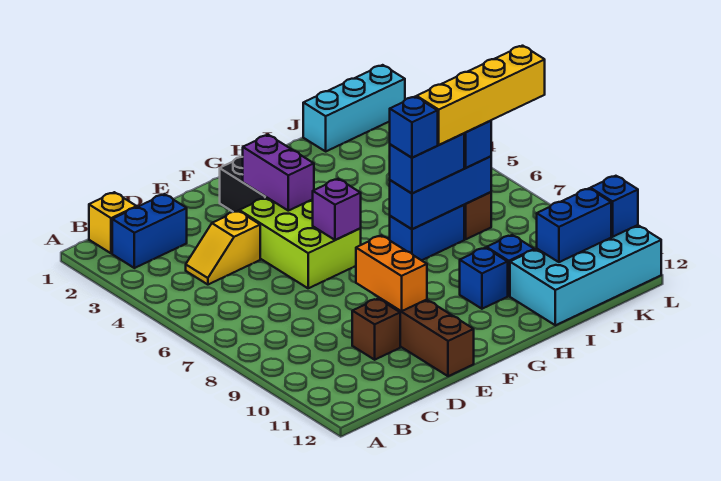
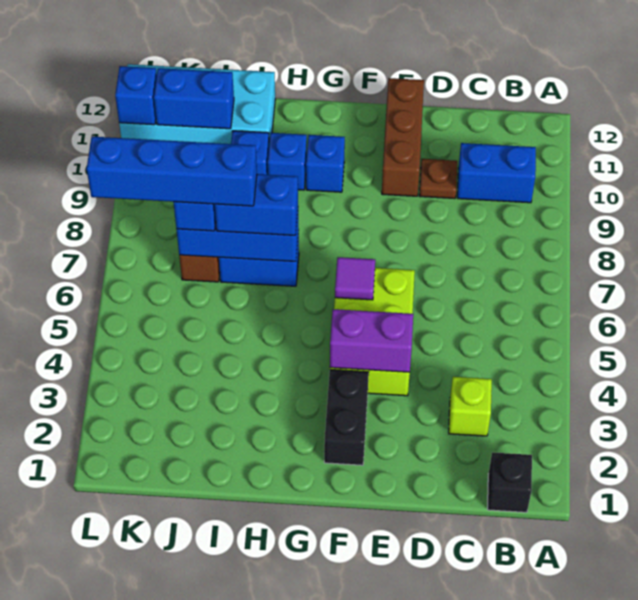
yellow brick B1 level 1 -> black brick B1 level 1
blue brick B2:C2 level 1 -> blue brick B10:C10 level 1
none -> lime brick C3 level 1
yellow slope C4:D4 level 1 top D -> none
brown brick D10 level 1 -> brown plate D10 level 1
orange brick E9:E10 level 2 -> none
purple brick F3:F4 level 2 -> purple brick E4:F4 level 2
purple brick F6 level 2 -> purple tile F6 level 2
blue brick H7 level 4 -> blue brick G10 level 1
yellow brick I7:L7 level 4 -> blue brick I7:L7 level 4
cyan brick J1:L1 level 1 -> none

